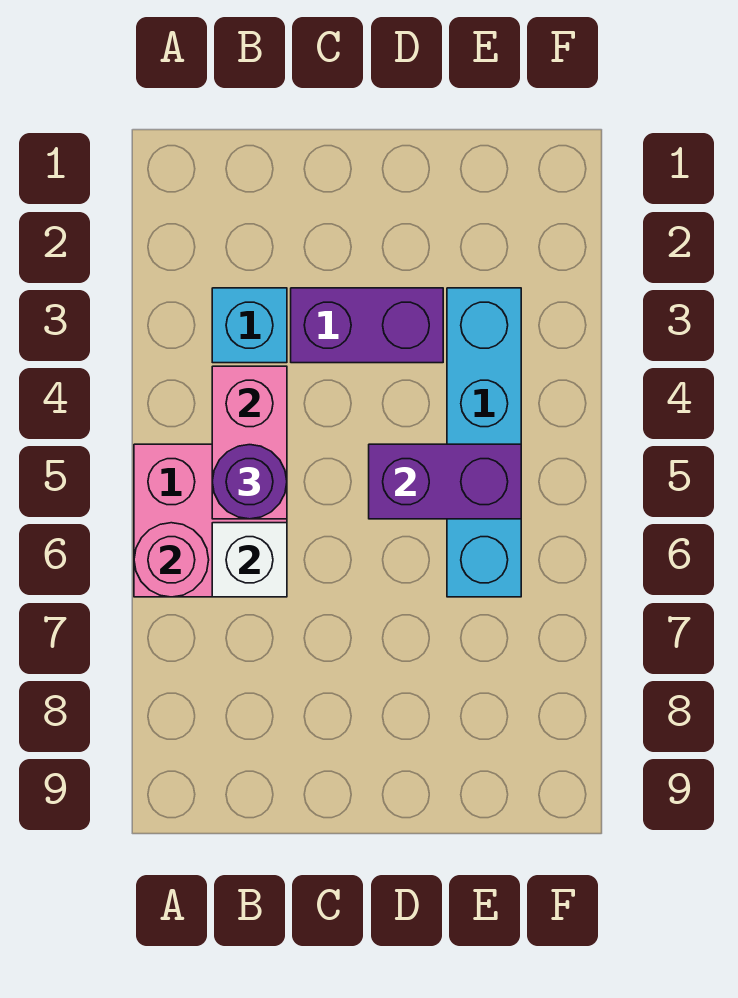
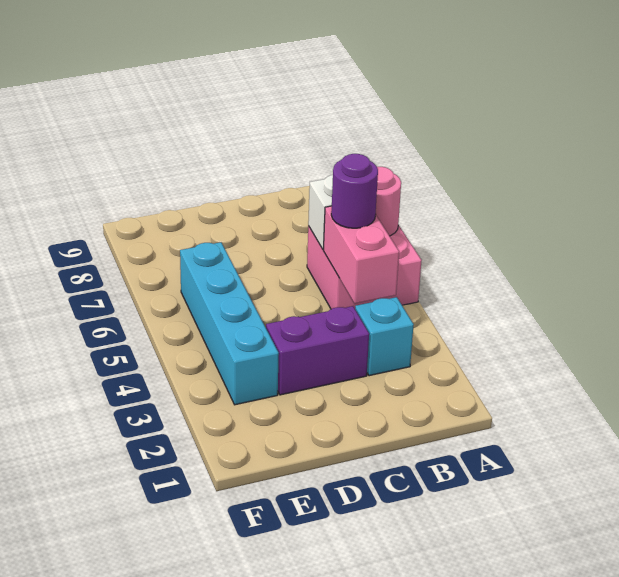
purple brick D5:E5 level 2 -> none

